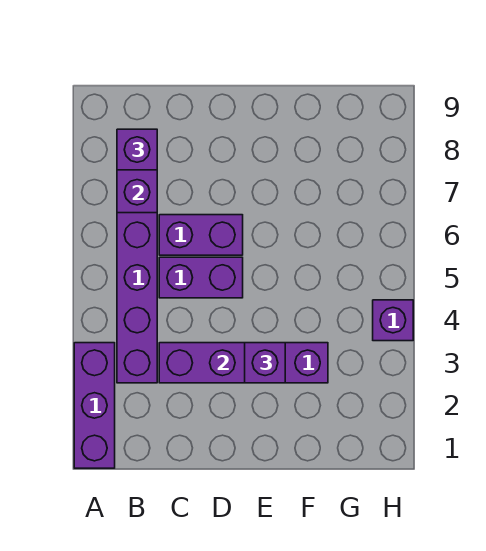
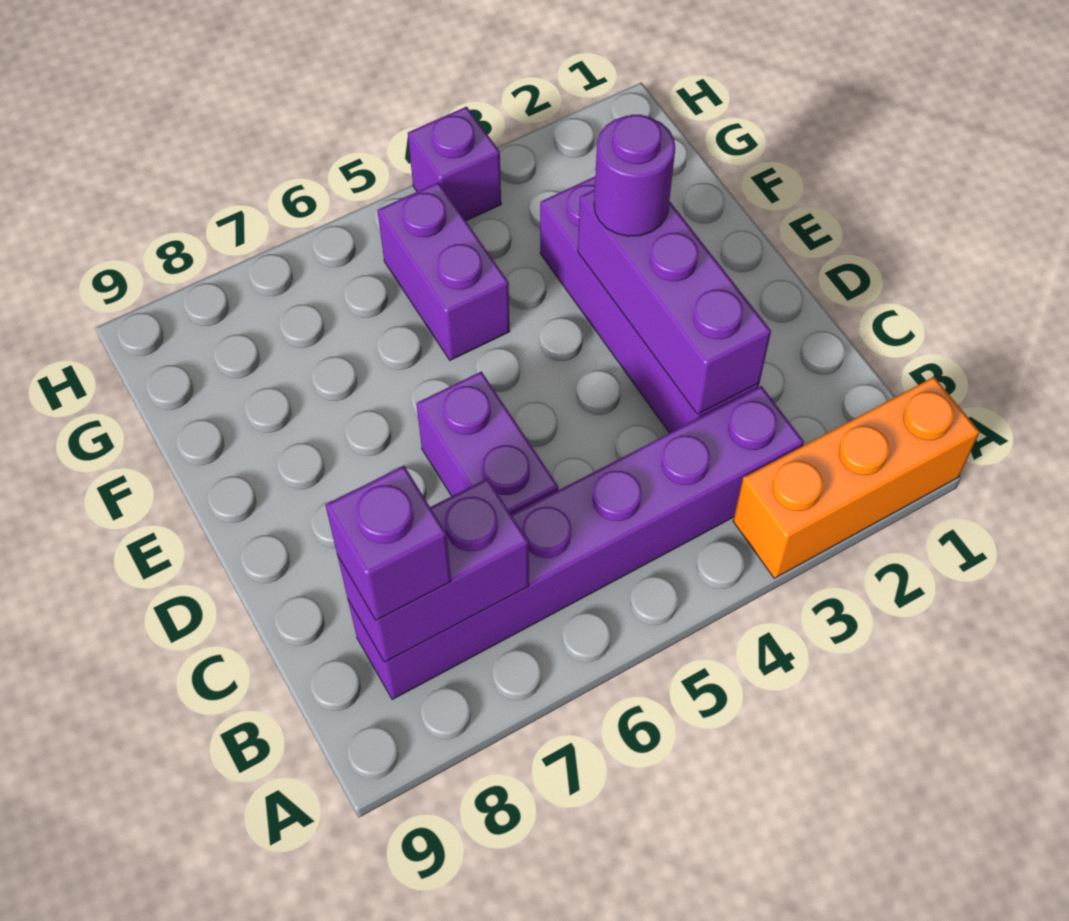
purple brick A1:A3 level 1 -> orange brick A1:A3 level 1
purple brick C5:D5 level 1 -> purple brick F5:G5 level 1
purple brick E3 level 3 -> purple round brick E3 level 3

